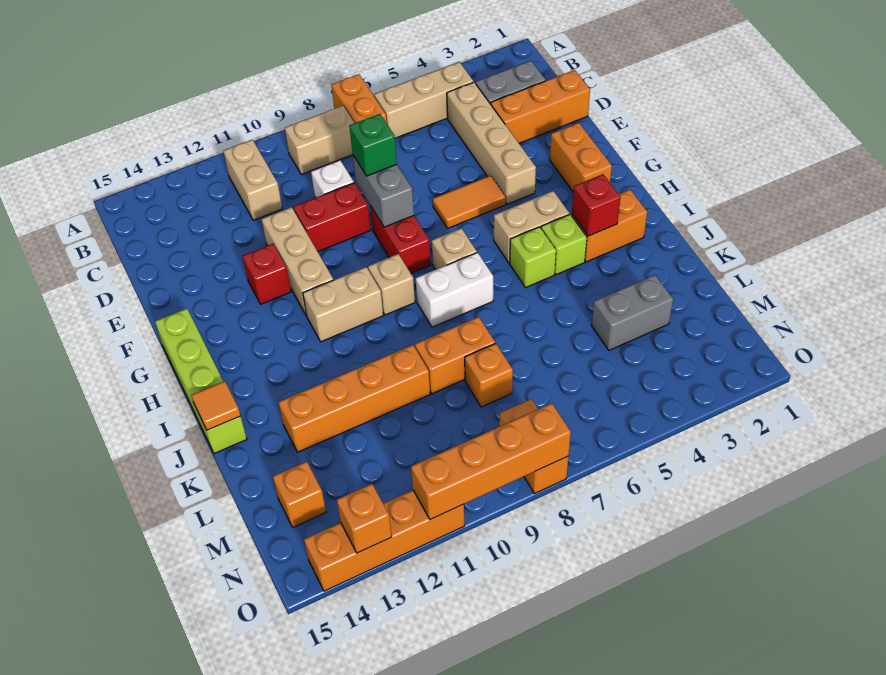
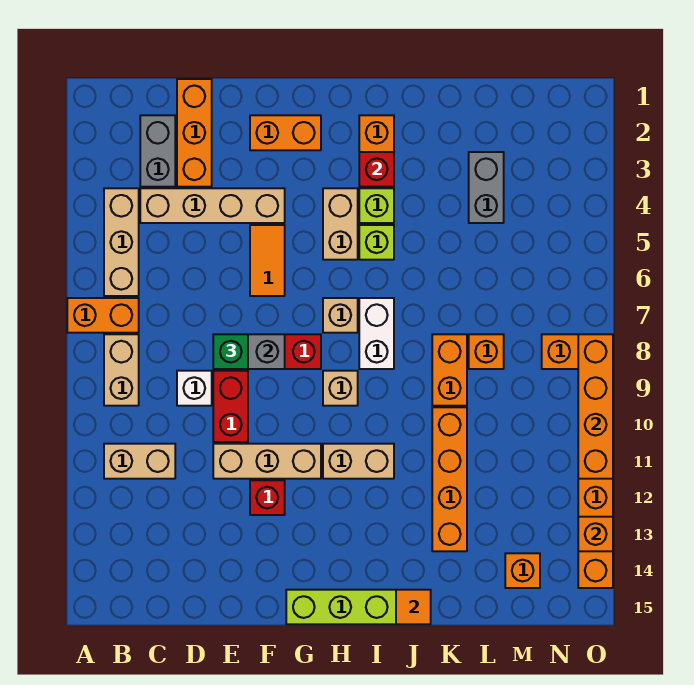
tan brick H10:H11 level 1 -> tan brick H11:I11 level 1

